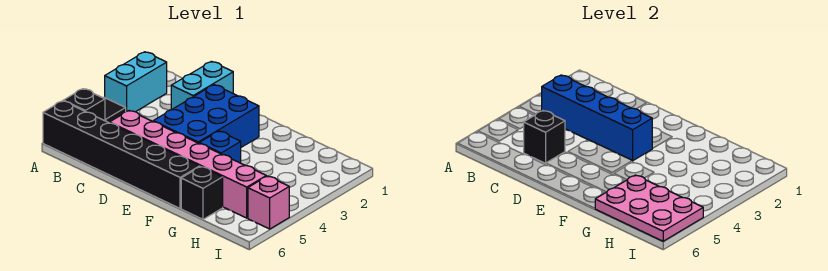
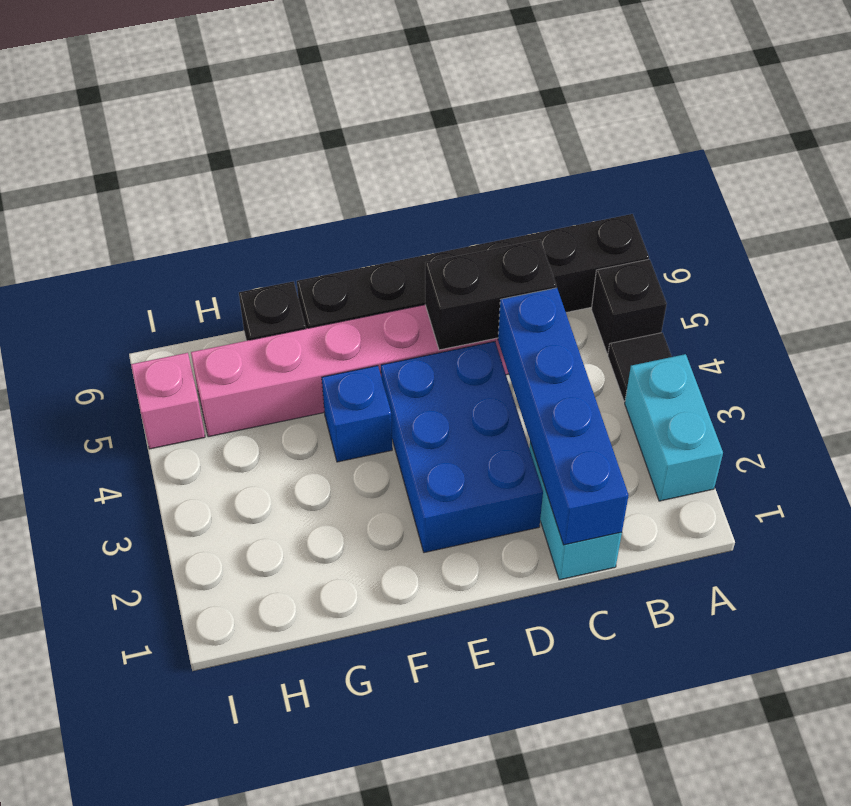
blue brick B3:E3 level 2 -> blue brick C1:C4 level 2
black brick C5 level 2 -> black brick C5:D5 level 2
pink plate G5:I6 level 2 -> none

